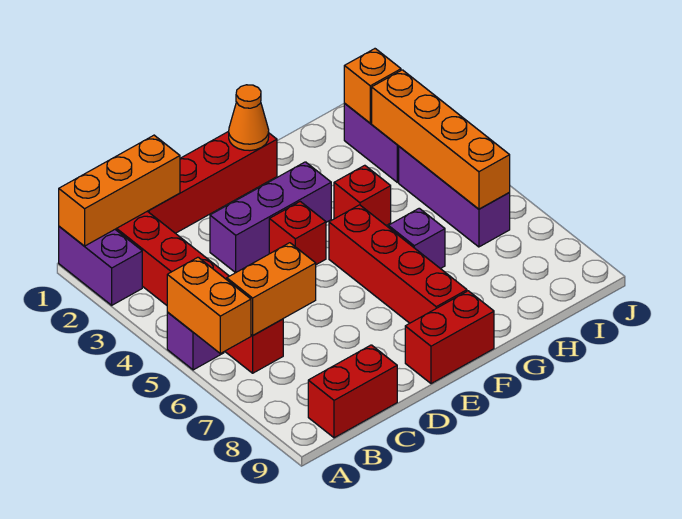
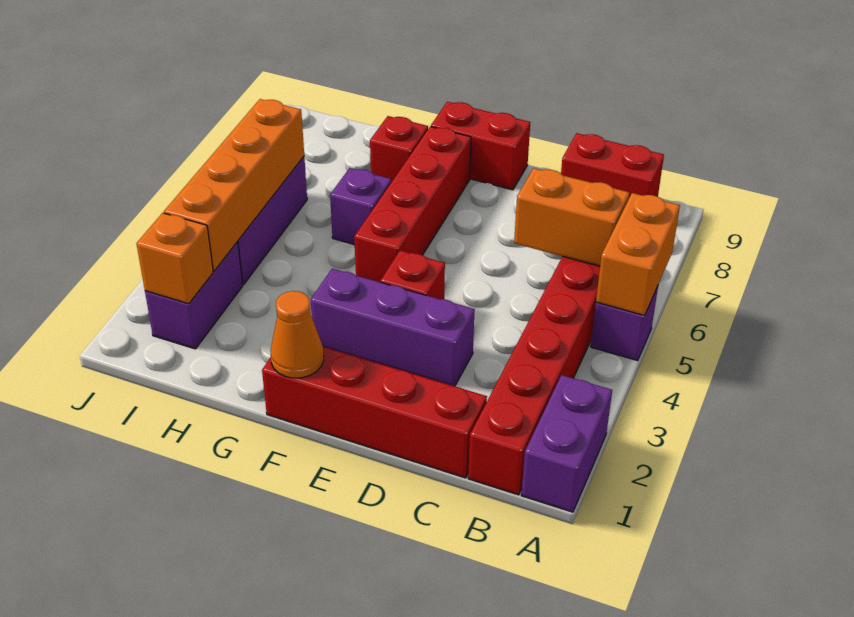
orange brick A1:C1 level 2 -> none
red brick G4 level 1 -> red brick G8 level 1

